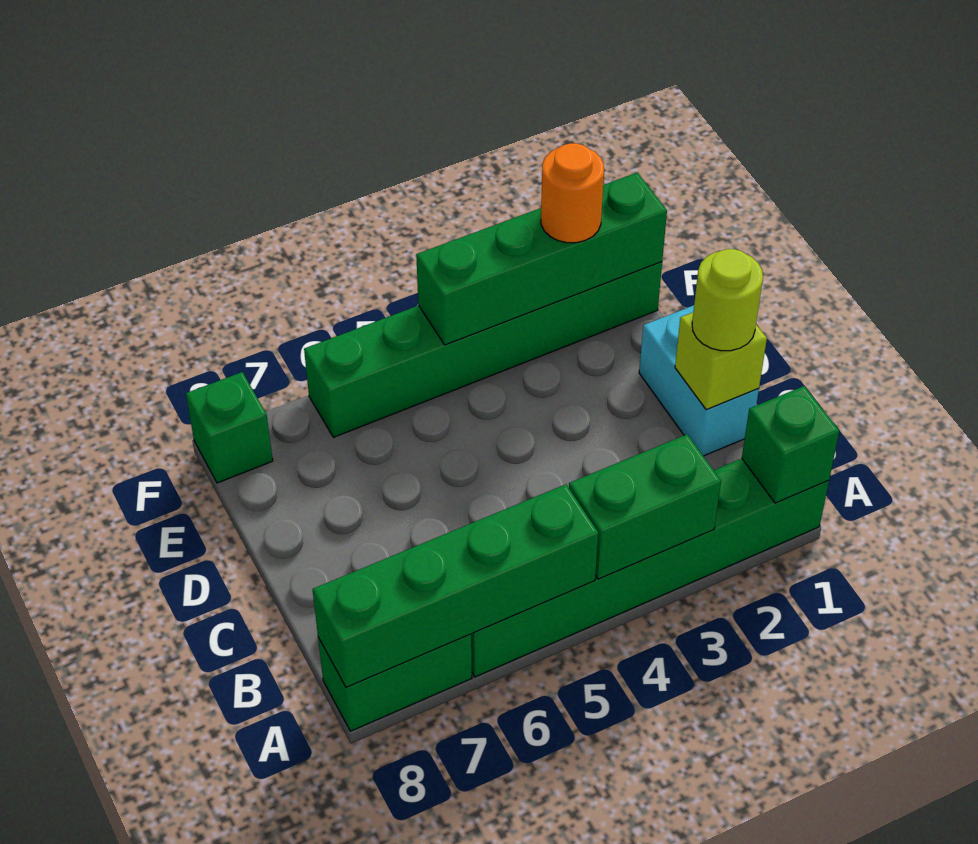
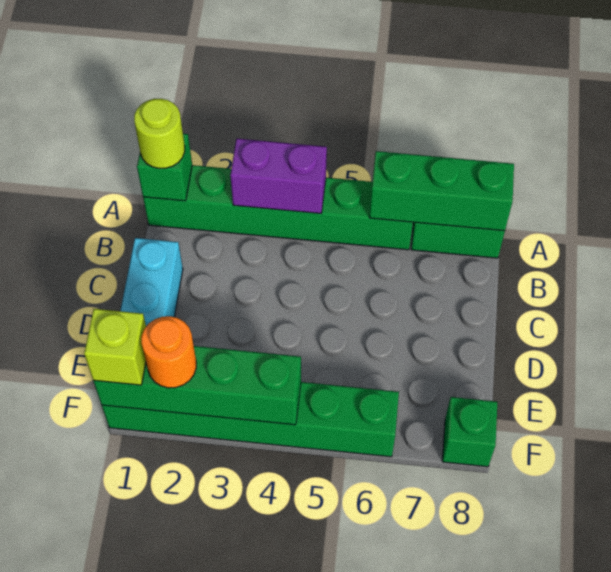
green brick A3:A4 level 2 -> purple brick A3:A4 level 2
green brick A5:A8 level 2 -> green brick A6:A8 level 2
lime brick C1 level 2 -> lime brick F1 level 3
lime round brick C1 level 3 -> lime round brick A1 level 3

